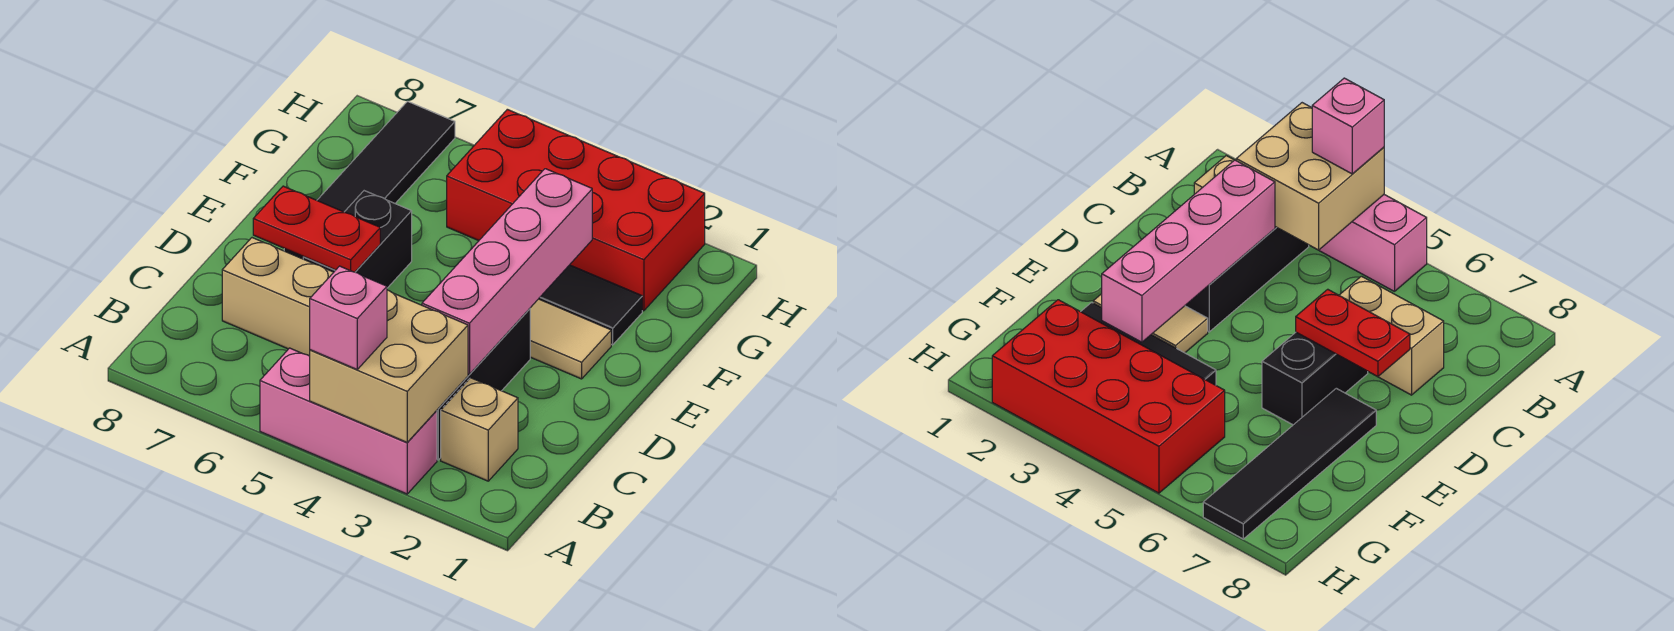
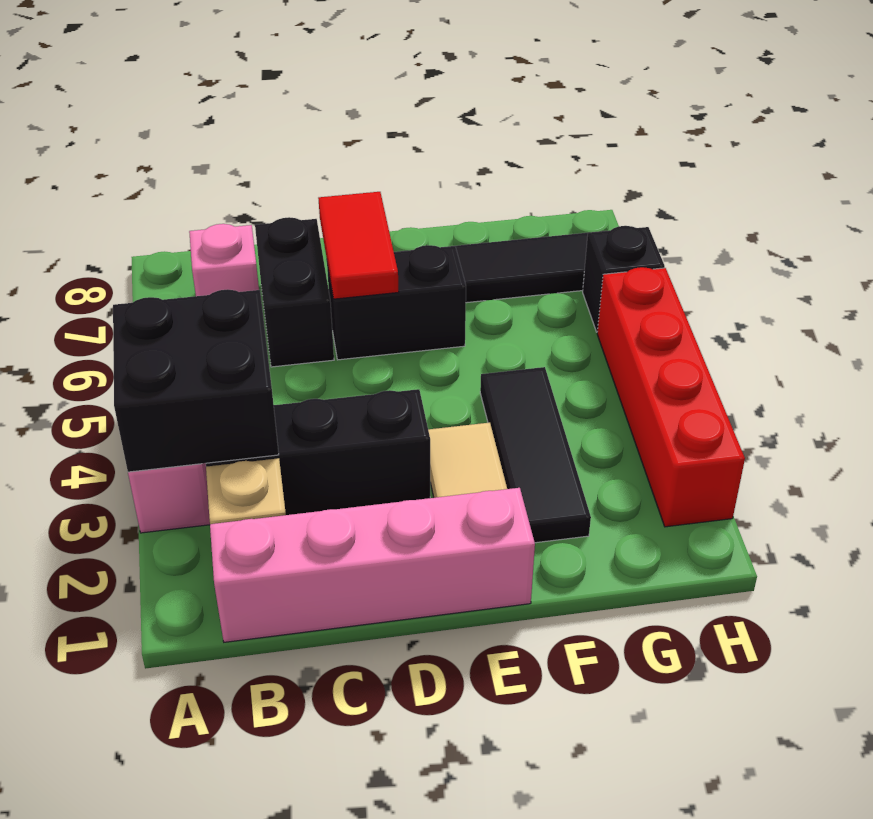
tan brick A3:B4 level 2 -> black brick A3:B4 level 2
pink brick A4 level 3 -> pink brick B7 level 1
pink brick C3:F3 level 2 -> pink brick B1:E1 level 1
tan brick C6:C7 level 1 -> black brick C6:C7 level 1
red plate D6:D7 level 2 -> red tile D6:D7 level 2
red brick G2:H5 level 1 -> red brick H2:H5 level 1
none -> black brick H6 level 1

